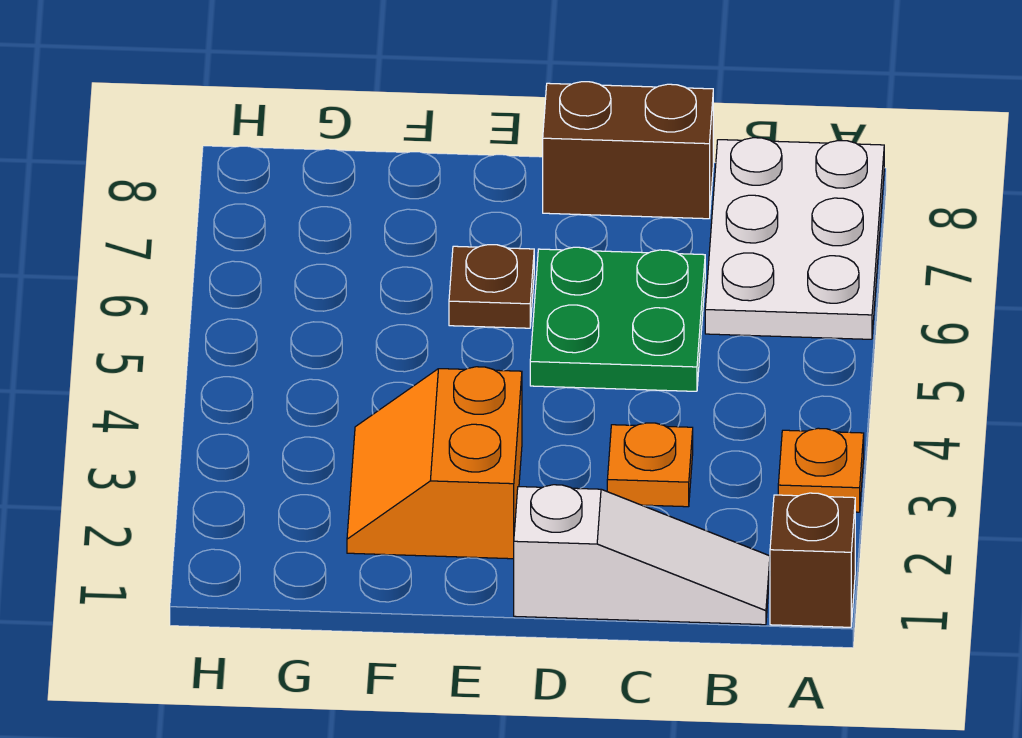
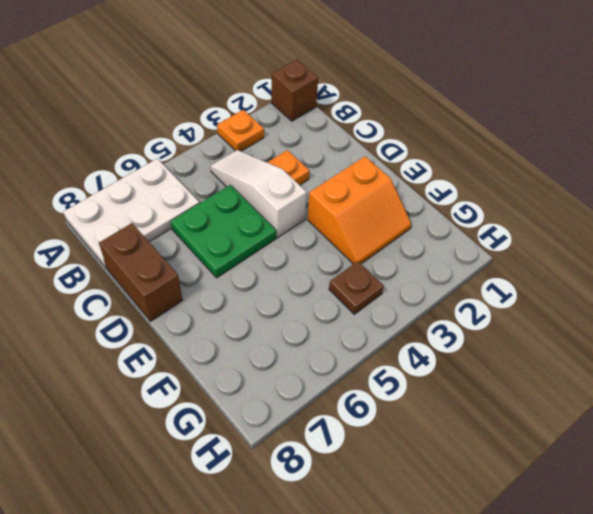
white slope B1:D1 level 1 top D -> white slope B4:D4 level 1 top D
brown plate E6 level 1 -> brown plate G4 level 1

